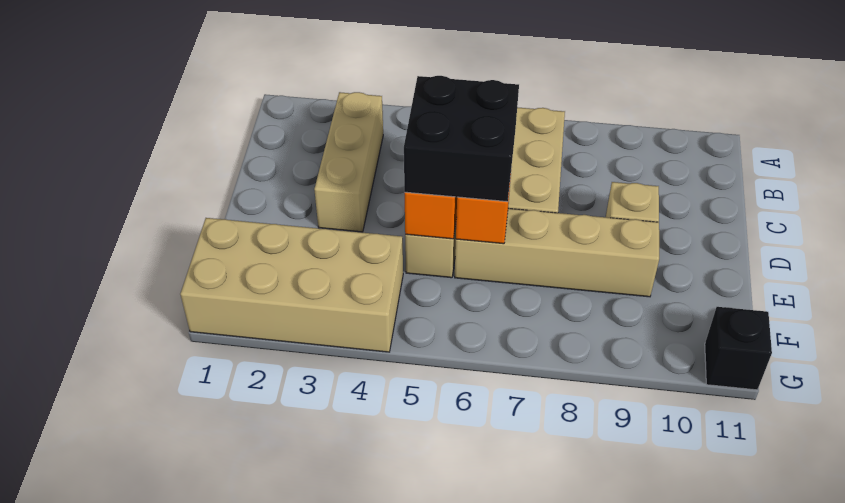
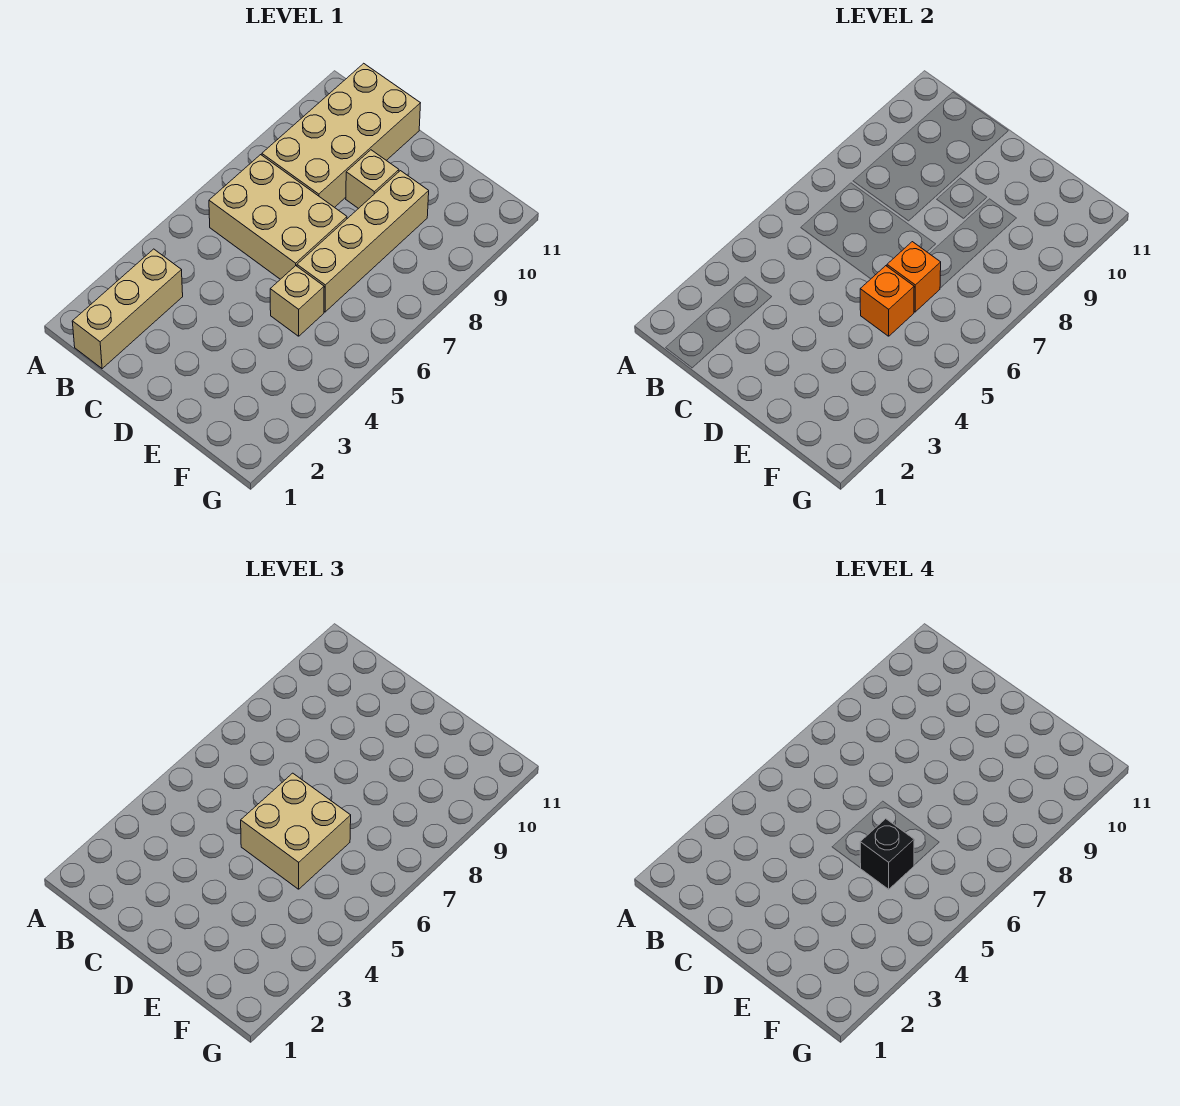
tan brick B3:D3 level 1 -> tan brick B1:B3 level 1
black brick D5:E6 level 3 -> tan brick D5:E6 level 3
tan brick F1:G4 level 1 -> tan brick B8:C11 level 1
black brick G11 level 1 -> black brick E5 level 4

